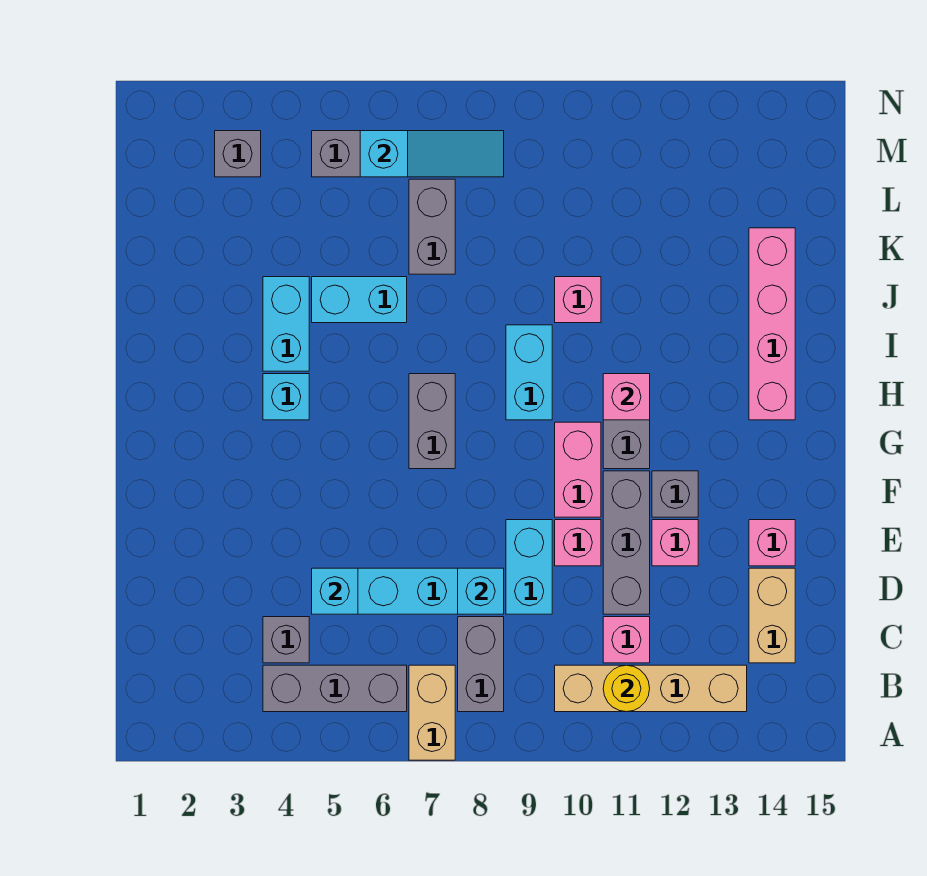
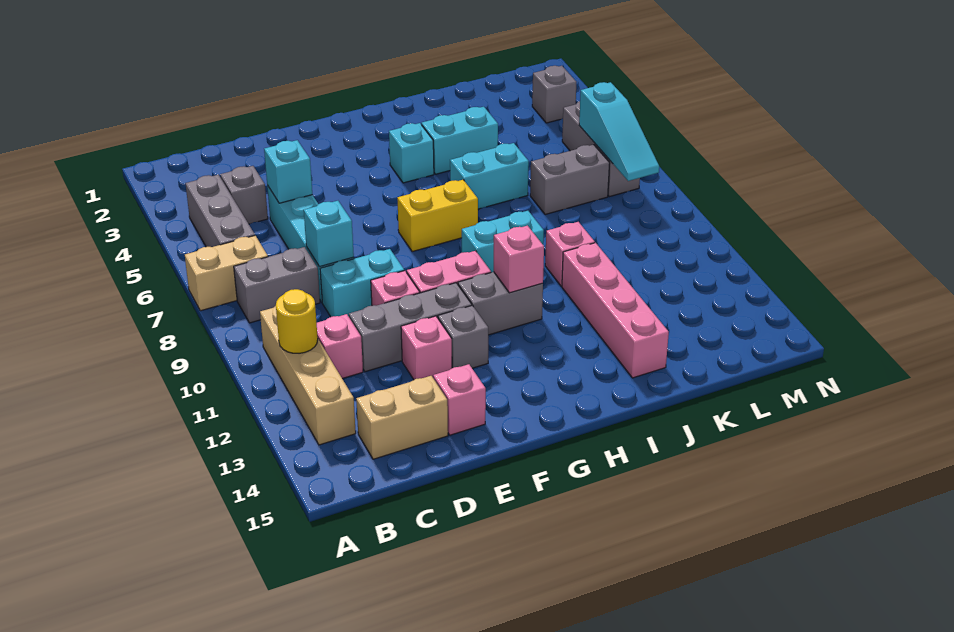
grey brick G7:H7 level 1 -> yellow brick G7:H7 level 1
pink brick H14:K14 level 1 -> pink brick J11:J14 level 1
cyan brick J5:J6 level 1 -> cyan brick I6:J6 level 1

